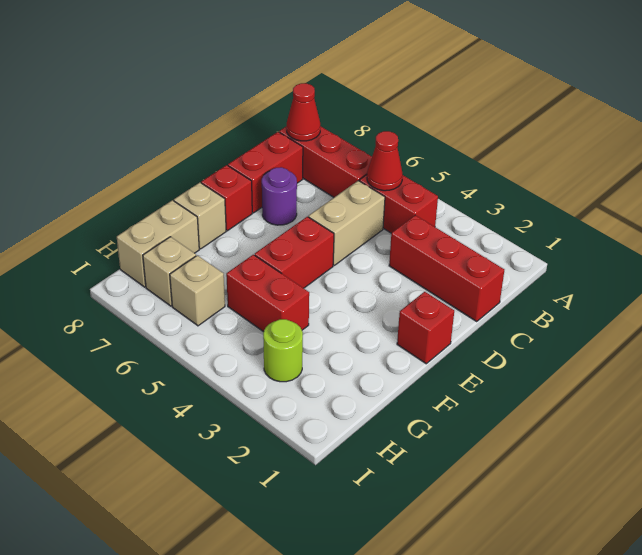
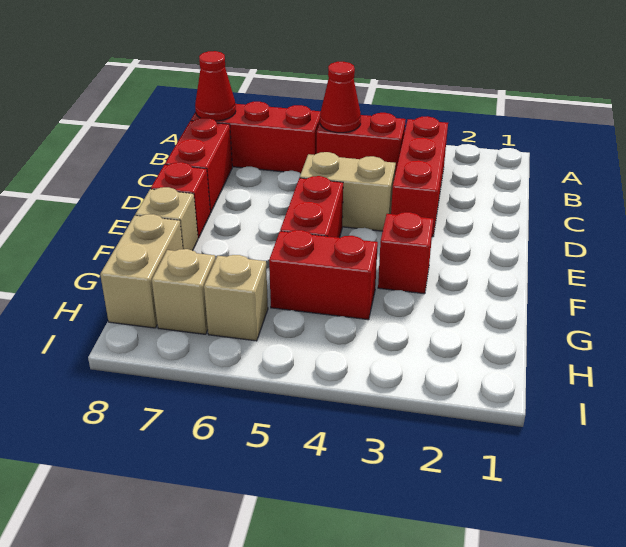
red brick C1:C3 level 1 -> red brick B3:D3 level 1
tan brick C5:D5 level 1 -> tan brick D4:D5 level 1
purple round brick D7 level 1 -> none
red brick E1 level 1 -> red brick F3 level 1
lime round brick H3 level 1 -> none

